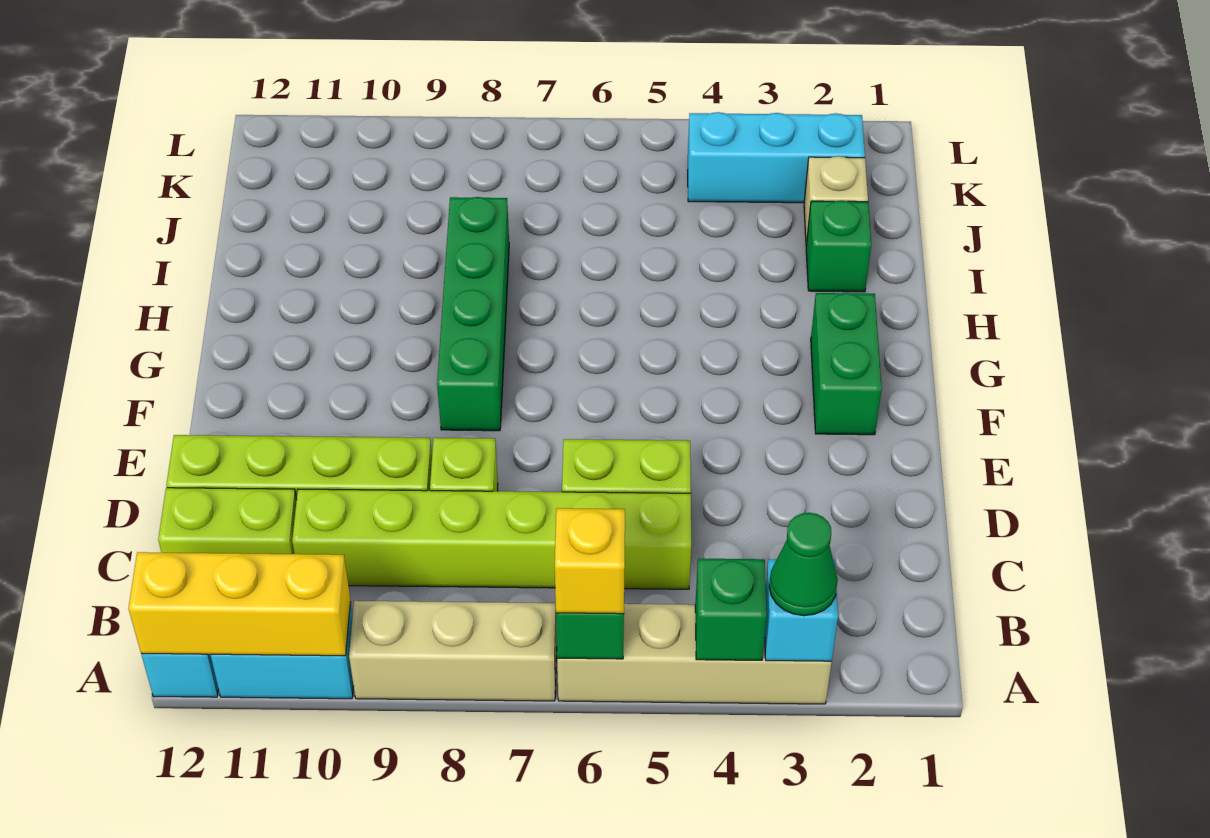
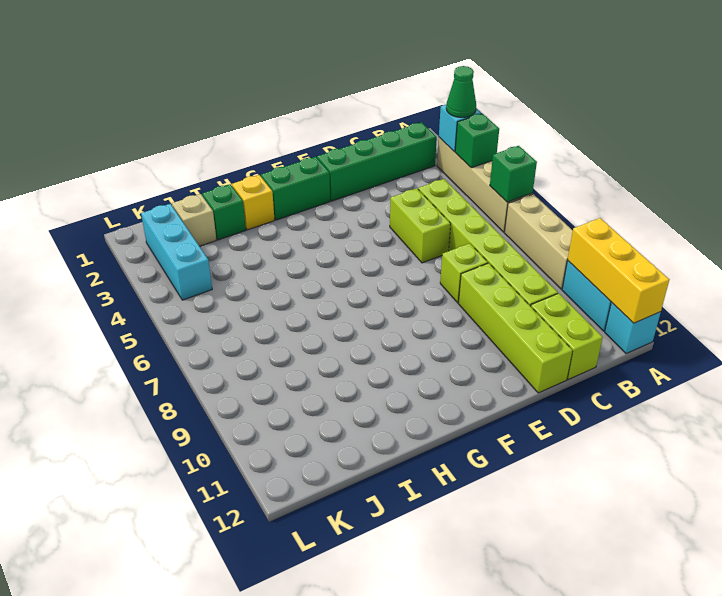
yellow brick A6 level 3 -> yellow brick H2 level 1
green brick F8:I8 level 1 -> green brick B2:E2 level 1

